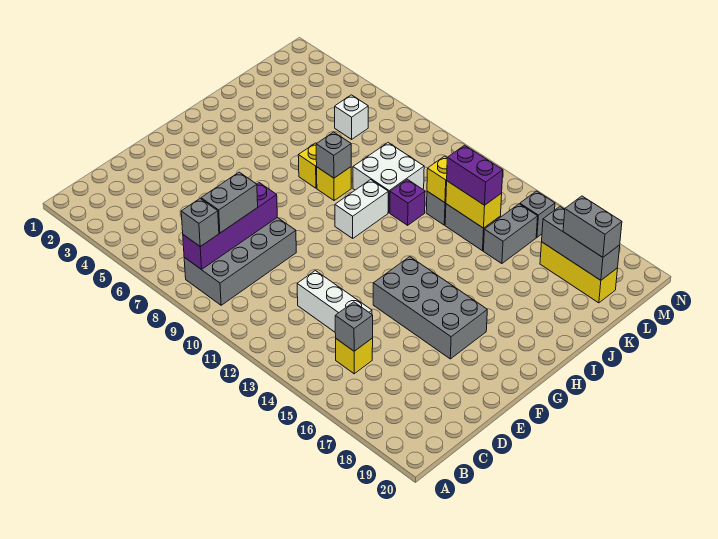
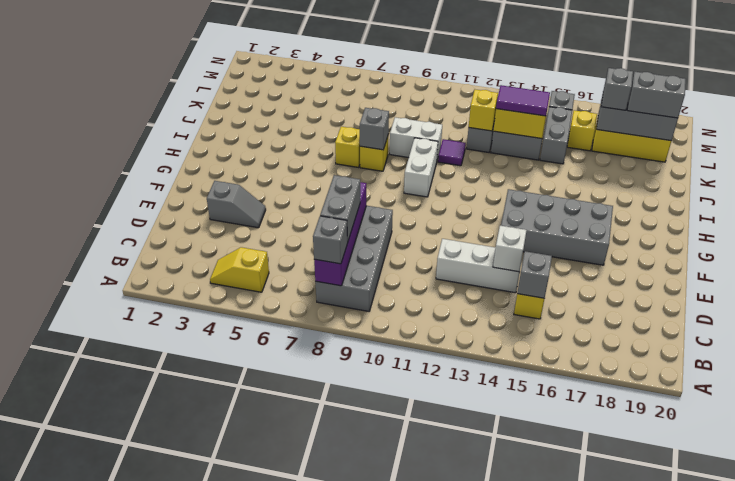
none -> yellow slope B4:B5 level 1 top 5
none -> grey slope E3:E4 level 1 top 3
white brick J9:K10 level 1 -> white brick J9:J10 level 1
purple brick J11 level 1 -> purple tile J11 level 1
purple brick K13:K14 level 3 -> purple tile K13:K14 level 3
white brick L6 level 1 -> white brick D14 level 2
none -> yellow brick L16 level 1
none -> grey brick L17 level 3

